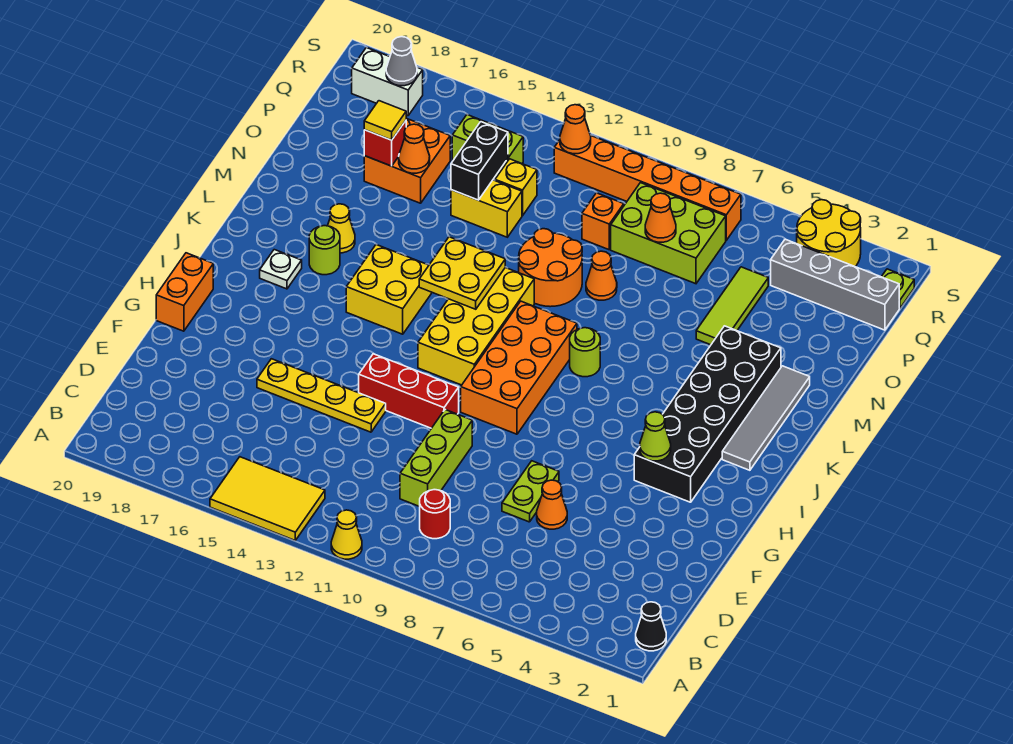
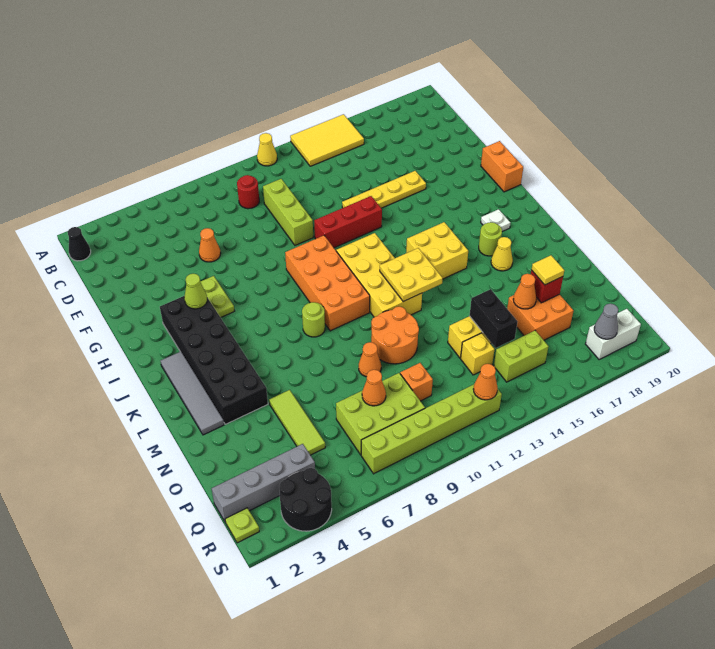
lime plate E7:F7 level 1 -> lime plate G5:H5 level 1
yellow round brick R3:S4 level 1 -> black round brick R3:S4 level 1
orange brick R7:R12 level 1 -> lime brick R7:R12 level 1

